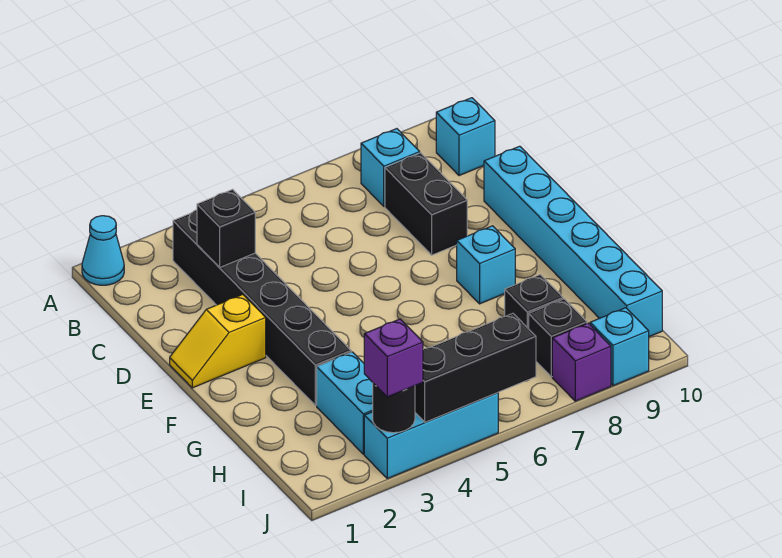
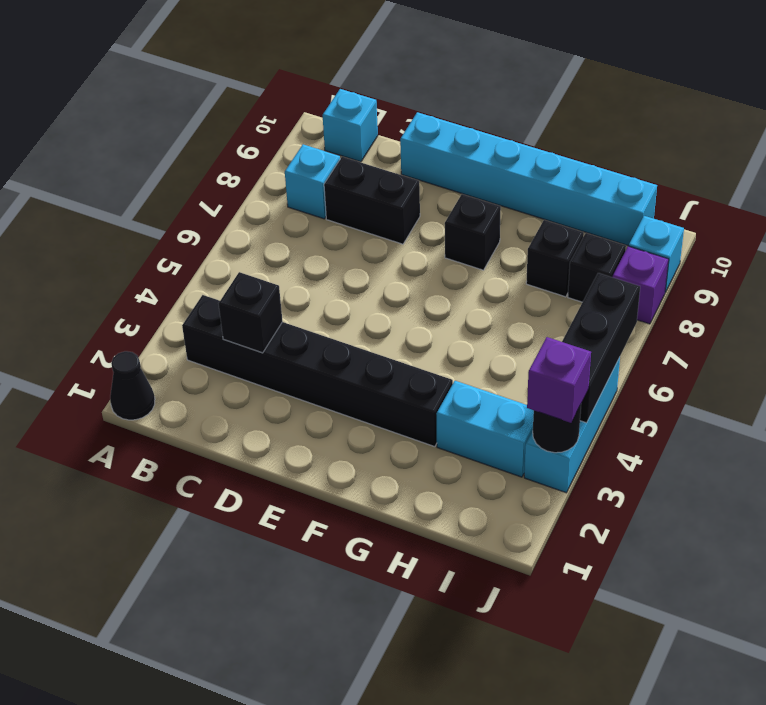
cyan cone A1 level 1 -> black cone A1 level 1
yellow slope E1:E2 level 1 top 2 -> none
cyan brick F8 level 1 -> black brick F8 level 1

